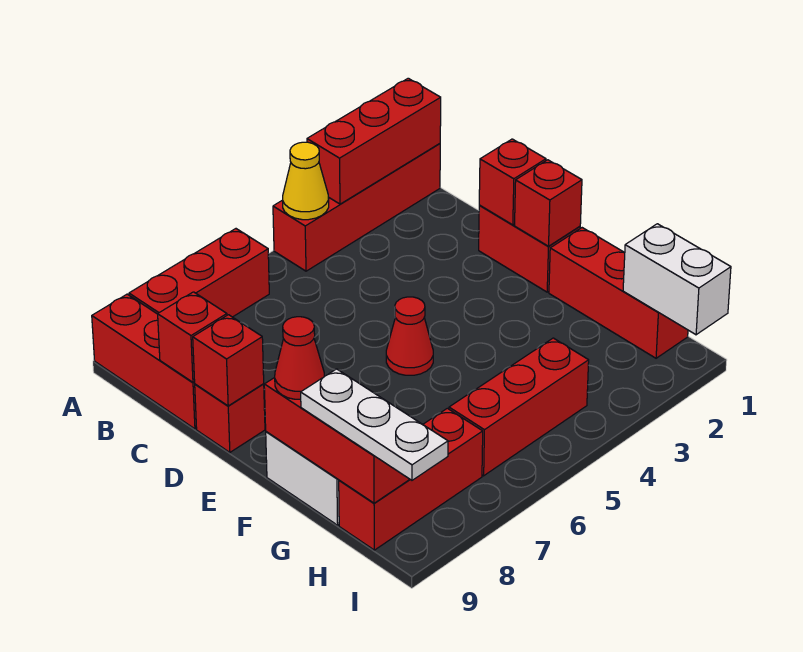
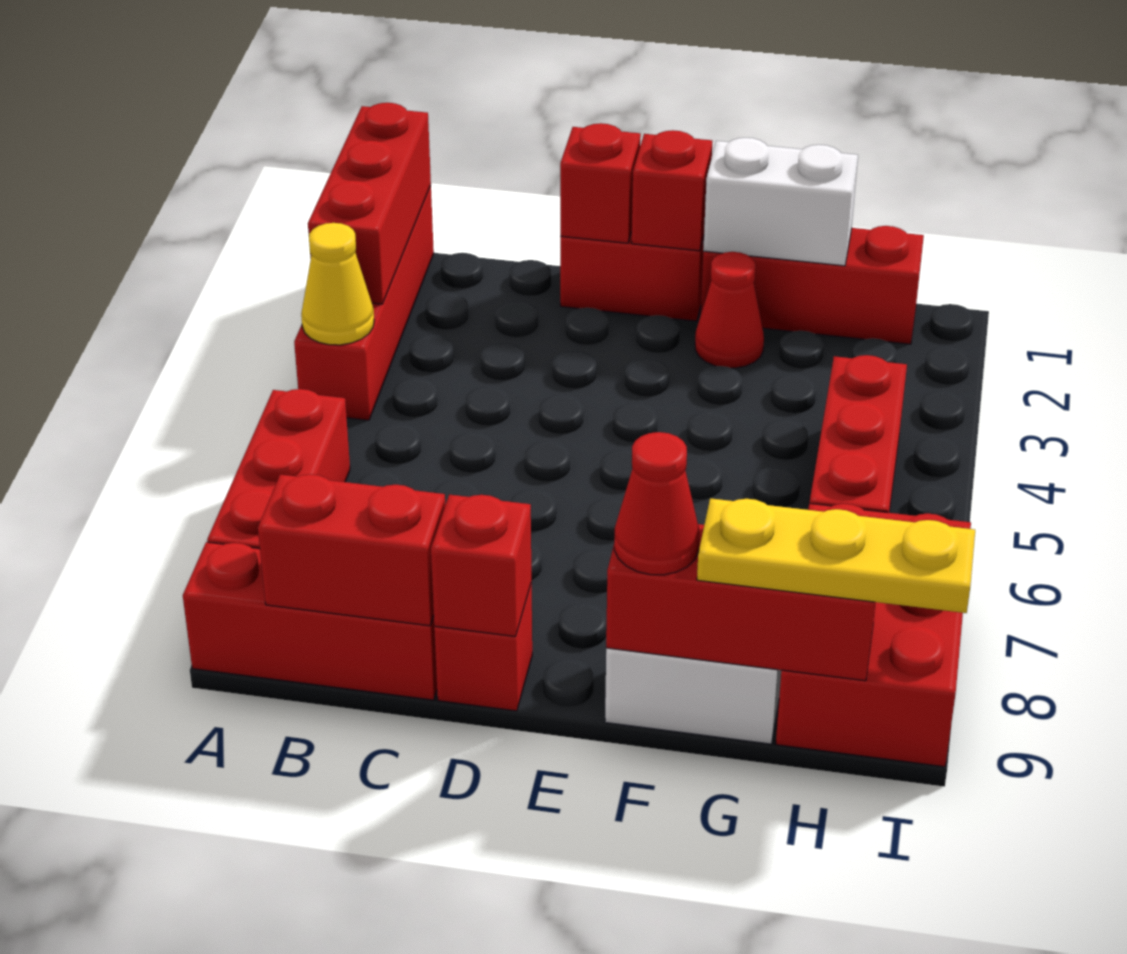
red brick C9 level 2 -> red brick B9:C9 level 2
red cone E5 level 1 -> red cone F2 level 1
white plate G9:I9 level 3 -> yellow plate G9:I9 level 3
white brick H1:I1 level 2 -> white brick F1:G1 level 2
red brick H7:H9 level 1 -> red brick H7:I9 level 1

